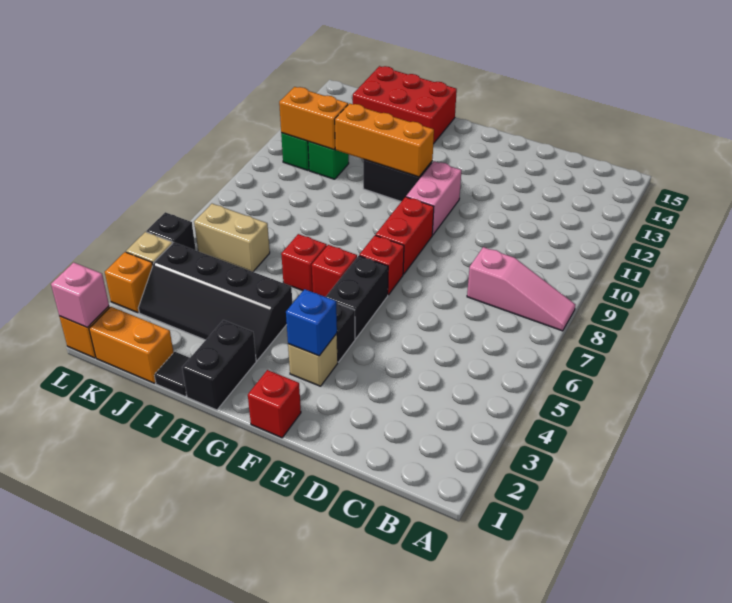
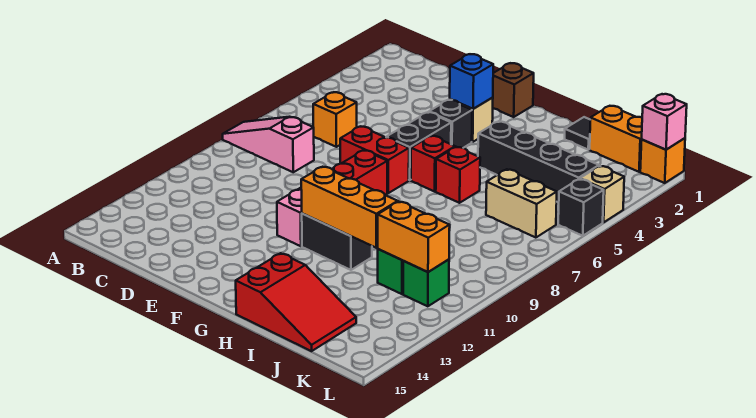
red brick F1 level 1 -> brown brick F1 level 1
red brick F7 level 1 -> red brick E7:F7 level 1
black brick H1:H2 level 1 -> none
red brick H14:J15 level 1 -> red slope H14:J15 level 1 top H
orange brick L3 level 1 -> orange brick C6 level 1

